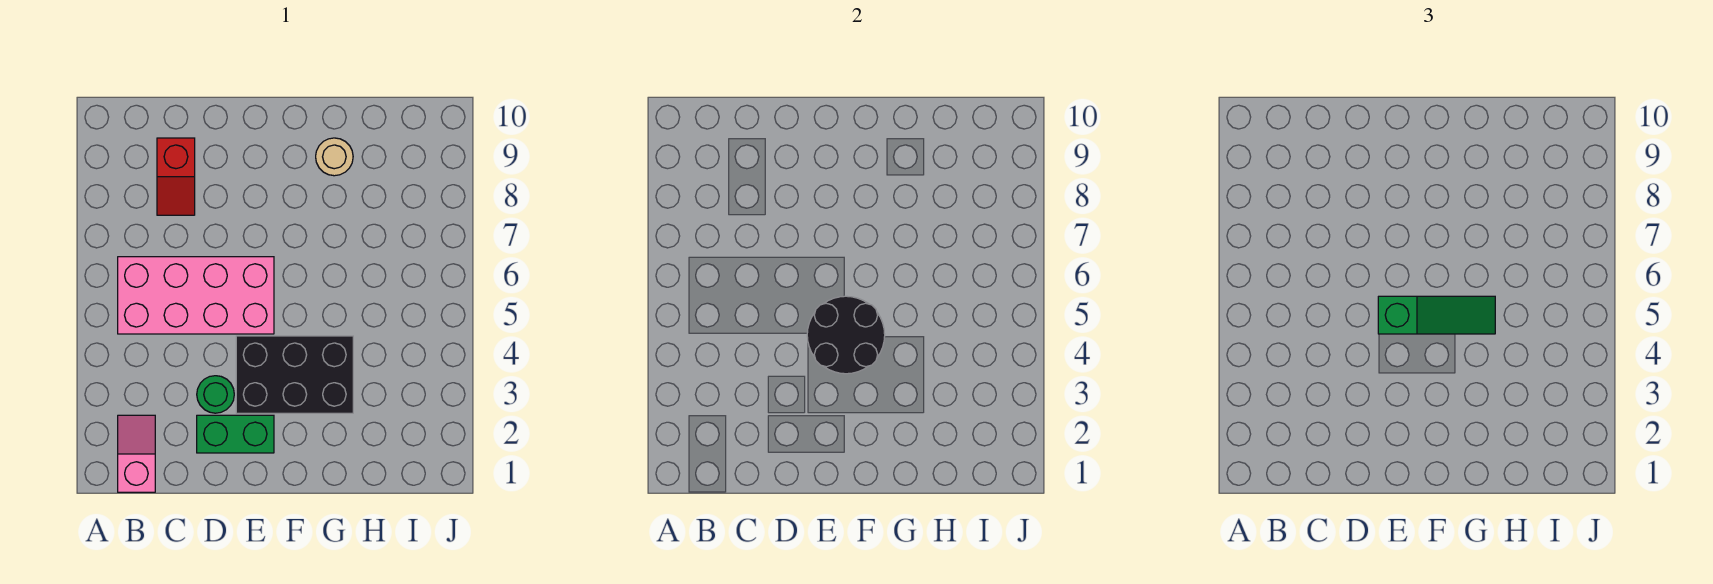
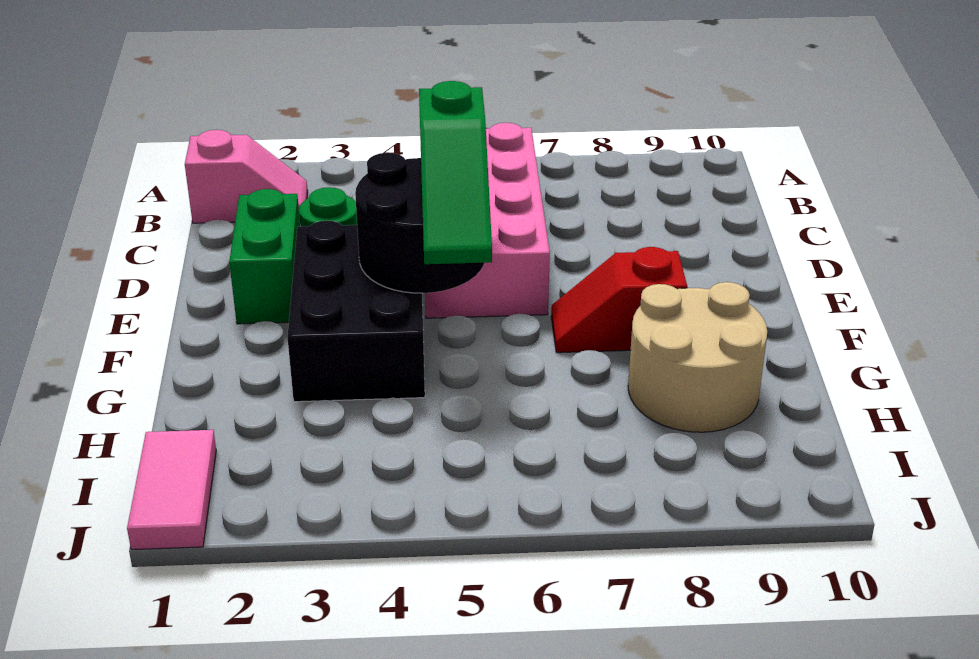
red slope C8:C9 level 1 top 9 -> red slope F7:F8 level 1 top 8
tan round brick G9 level 1 -> tan round brick G8:H9 level 1
none -> pink tile I1:J1 level 1

